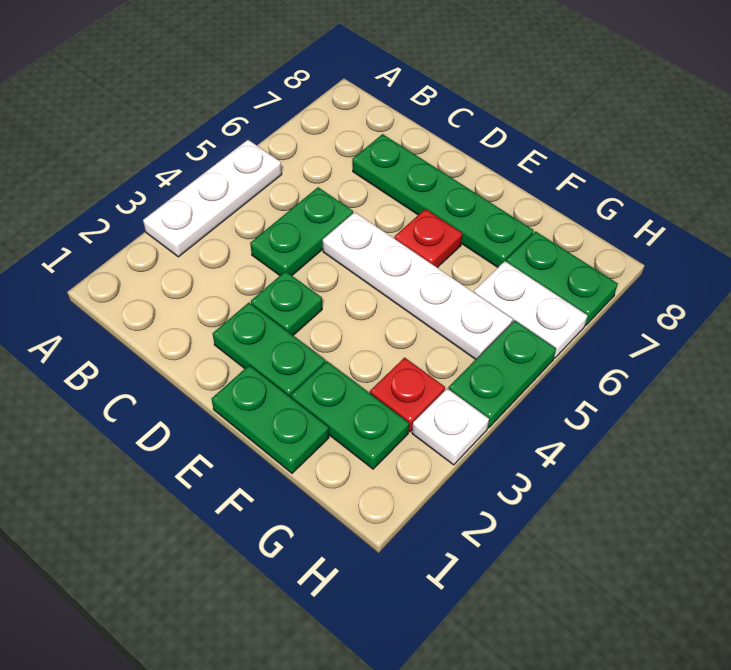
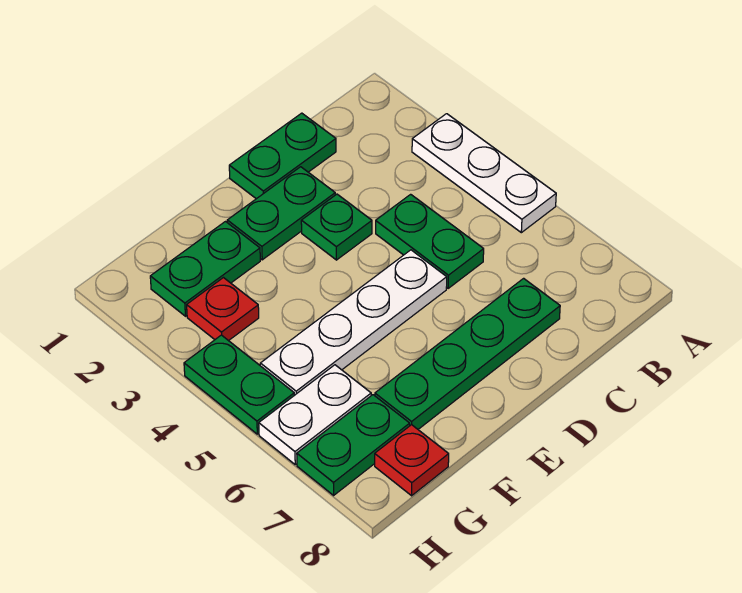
green plate E1:F1 level 1 -> green plate C1:D1 level 1
red plate E6 level 1 -> red plate G8 level 1
white plate H3 level 1 -> none

